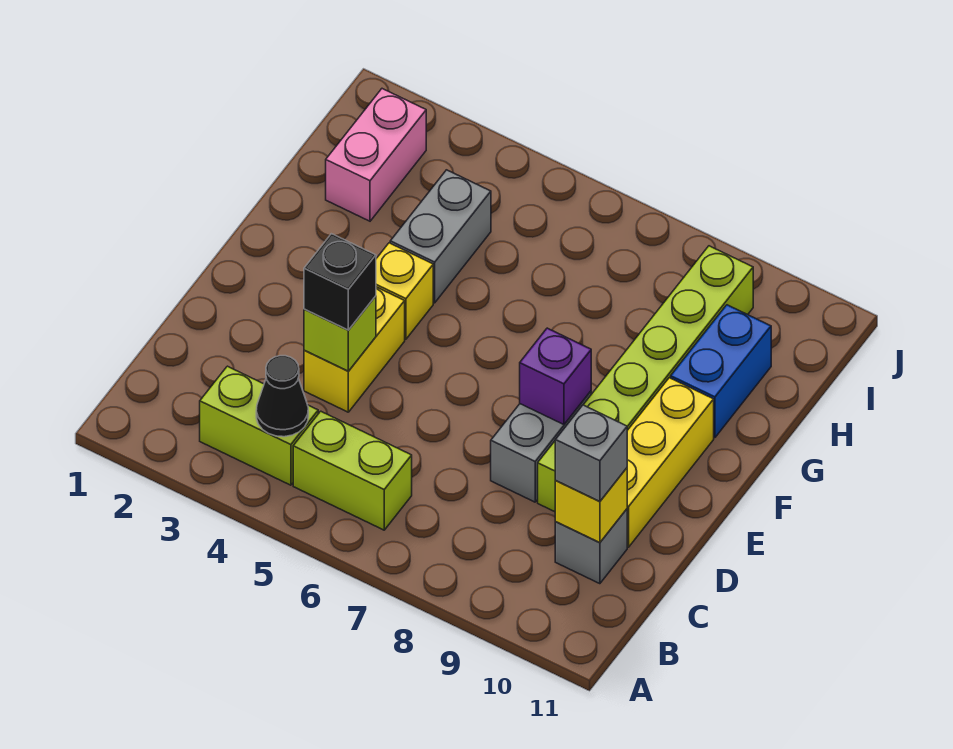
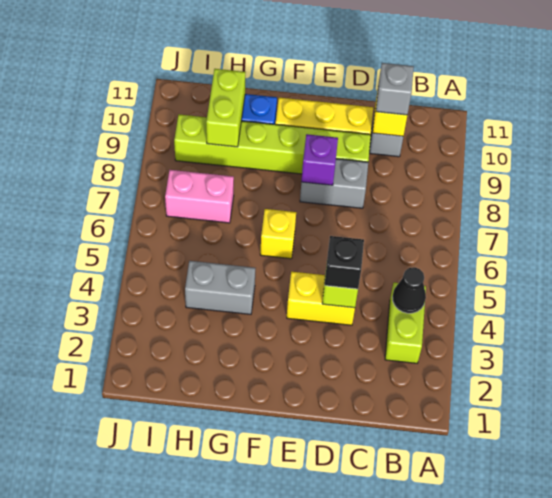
lime brick B5:B6 level 1 -> lime brick H9:H10 level 2
yellow brick F4 level 1 -> yellow brick F6 level 1
pink brick H2:I2 level 1 -> pink brick H7:I7 level 1

